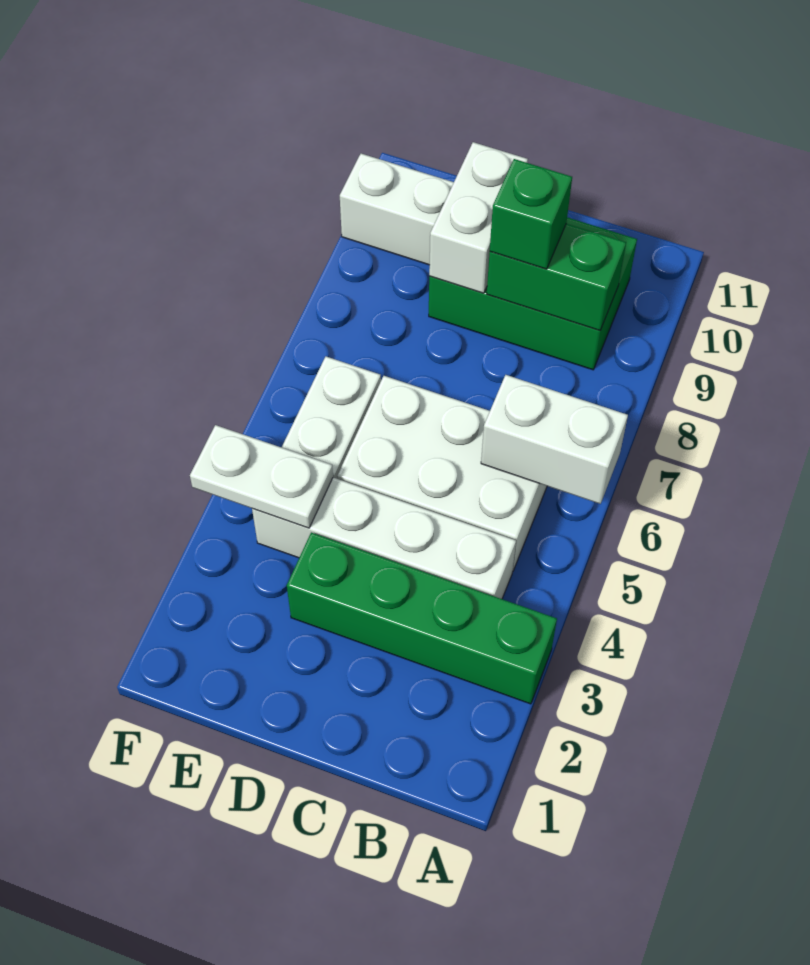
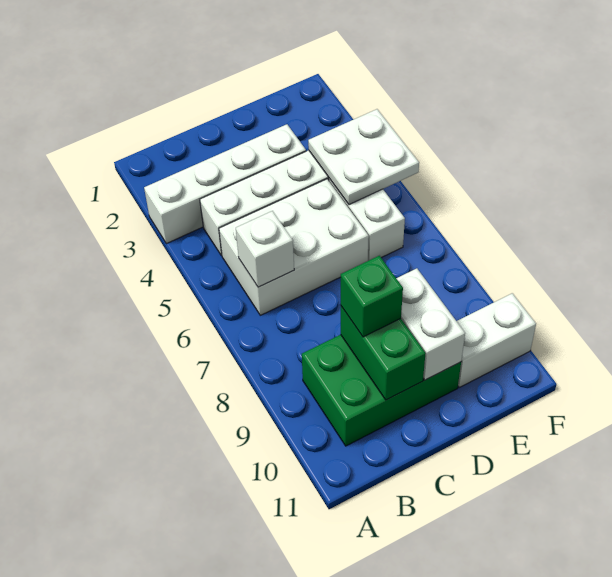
green brick A3:D3 level 1 -> white brick A3:D3 level 1
white brick A6:B6 level 2 -> white brick B6 level 2
green brick B9:C9 level 2 -> green brick C9:C10 level 2
white plate E4:F4 level 2 -> white plate E4:F5 level 2

